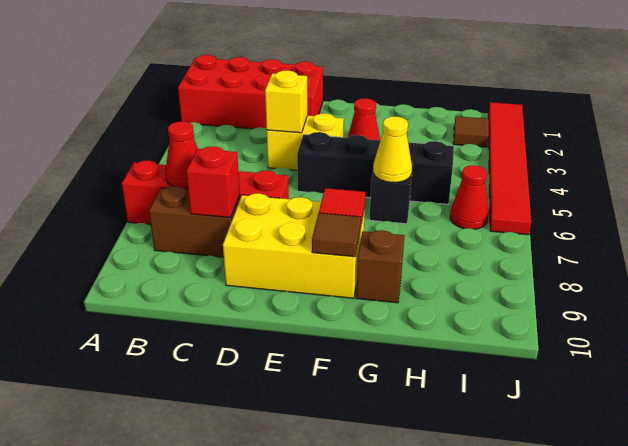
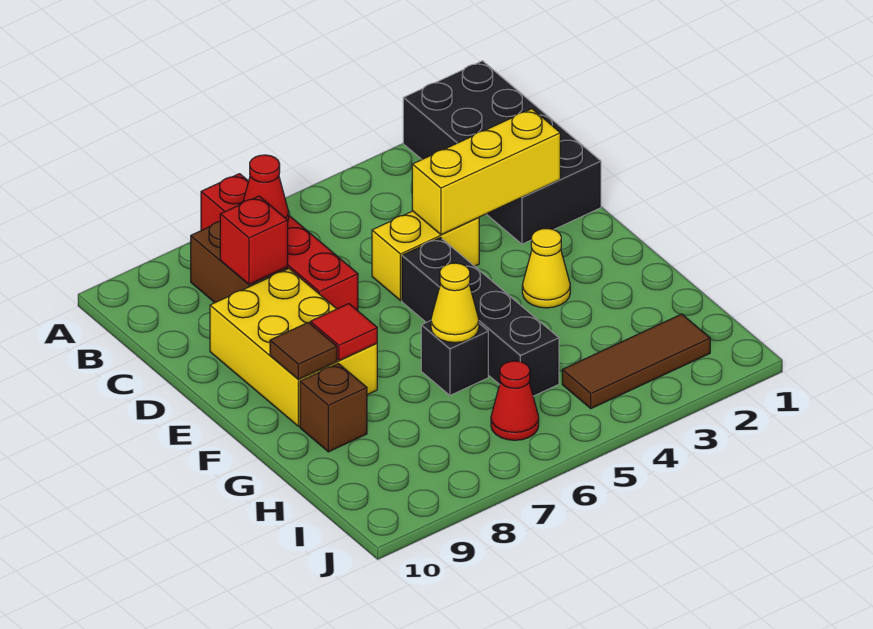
red brick A1:D2 level 1 -> black brick A1:D2 level 1
yellow brick D4:E4 level 1 -> yellow brick D4:D5 level 1
yellow brick D4 level 2 -> yellow brick D2:D4 level 2
red cone F3 level 1 -> yellow cone F3 level 1
brown tile I2 level 1 -> brown tile I2:I4 level 1
red tile J1:J6 level 1 -> none

